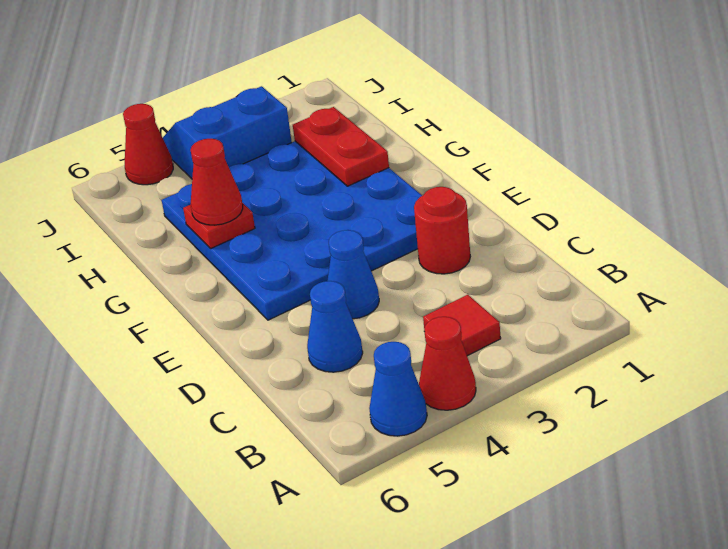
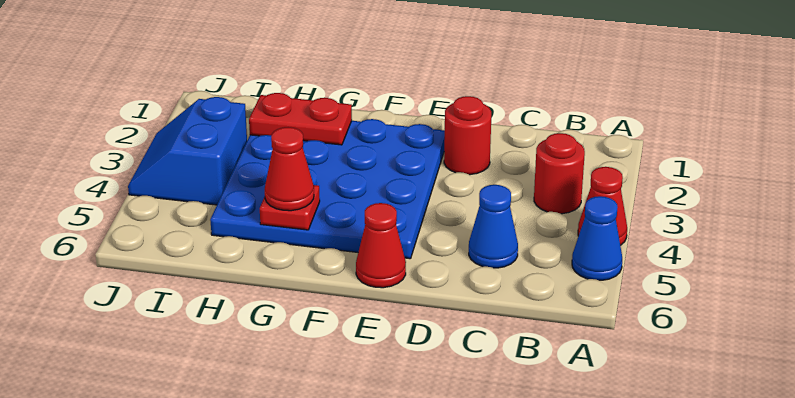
red tile B3 level 1 -> red round brick B3 level 1
blue cone D4 level 1 -> none
red cone J5 level 1 -> red cone E6 level 1

